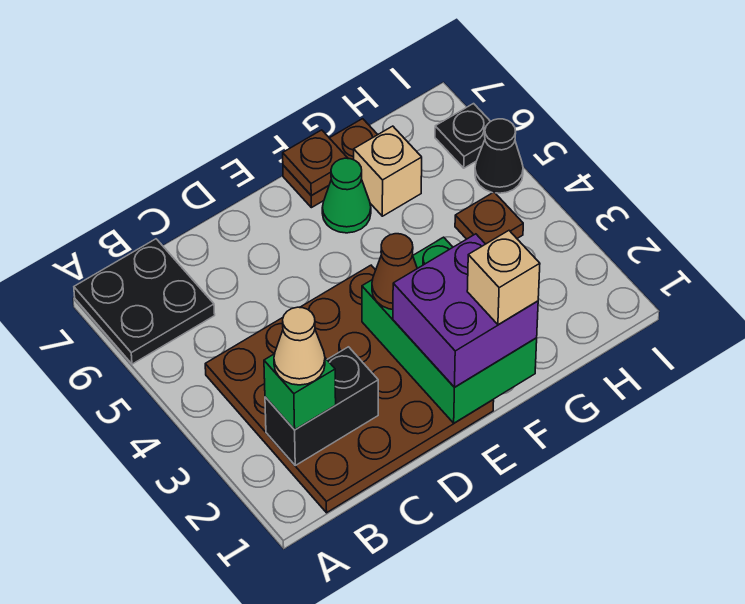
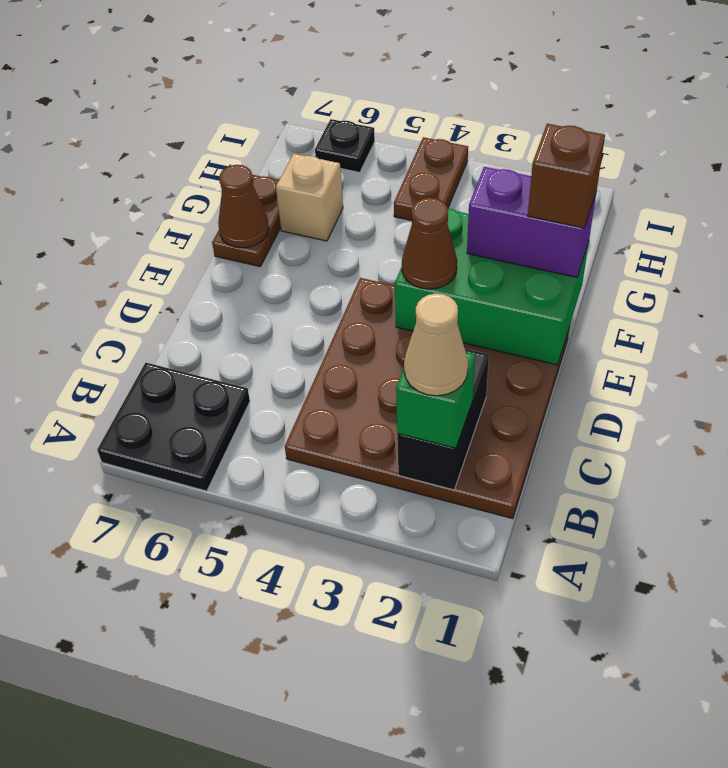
purple brick E1:F2 level 3 -> purple brick F1:F2 level 3
tan brick F1 level 4 -> brown brick F1 level 4
green cone F6 level 1 -> none
brown plate F7 level 2 -> brown cone F7 level 2
brown plate H4 level 1 -> brown plate H4:I4 level 1
black cone I5 level 1 -> none

